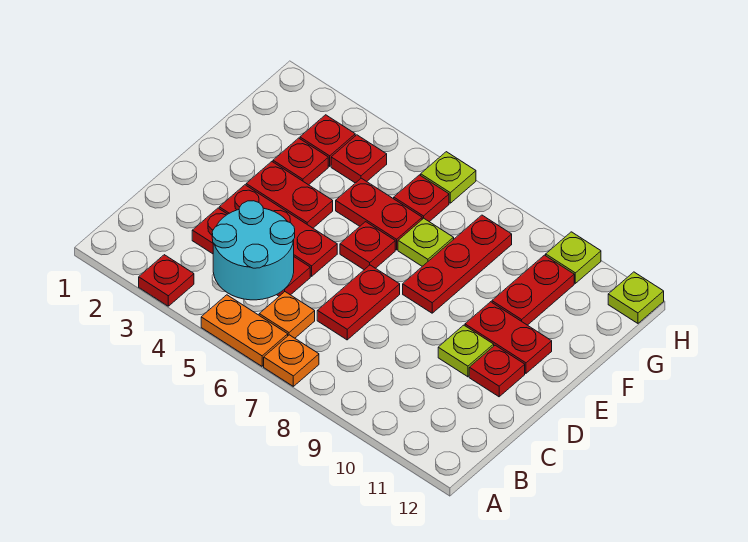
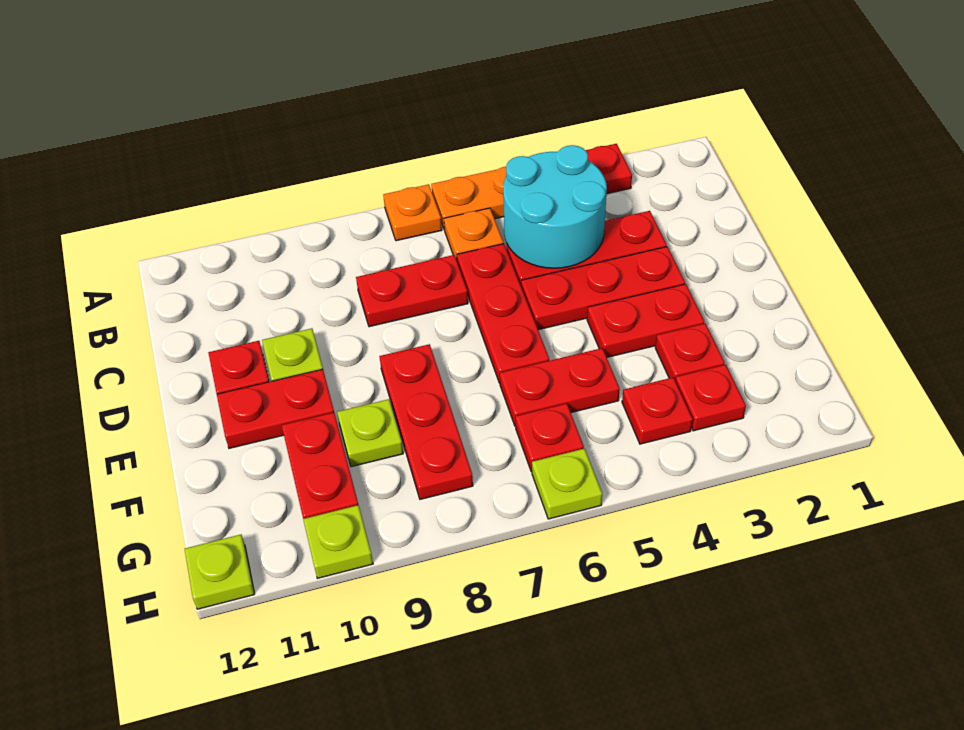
red plate C7:D7 level 1 -> red plate C7:C8 level 1
red plate E6 level 1 -> red plate C6:E6 level 1
lime plate F7 level 1 -> lime plate F9 level 1

